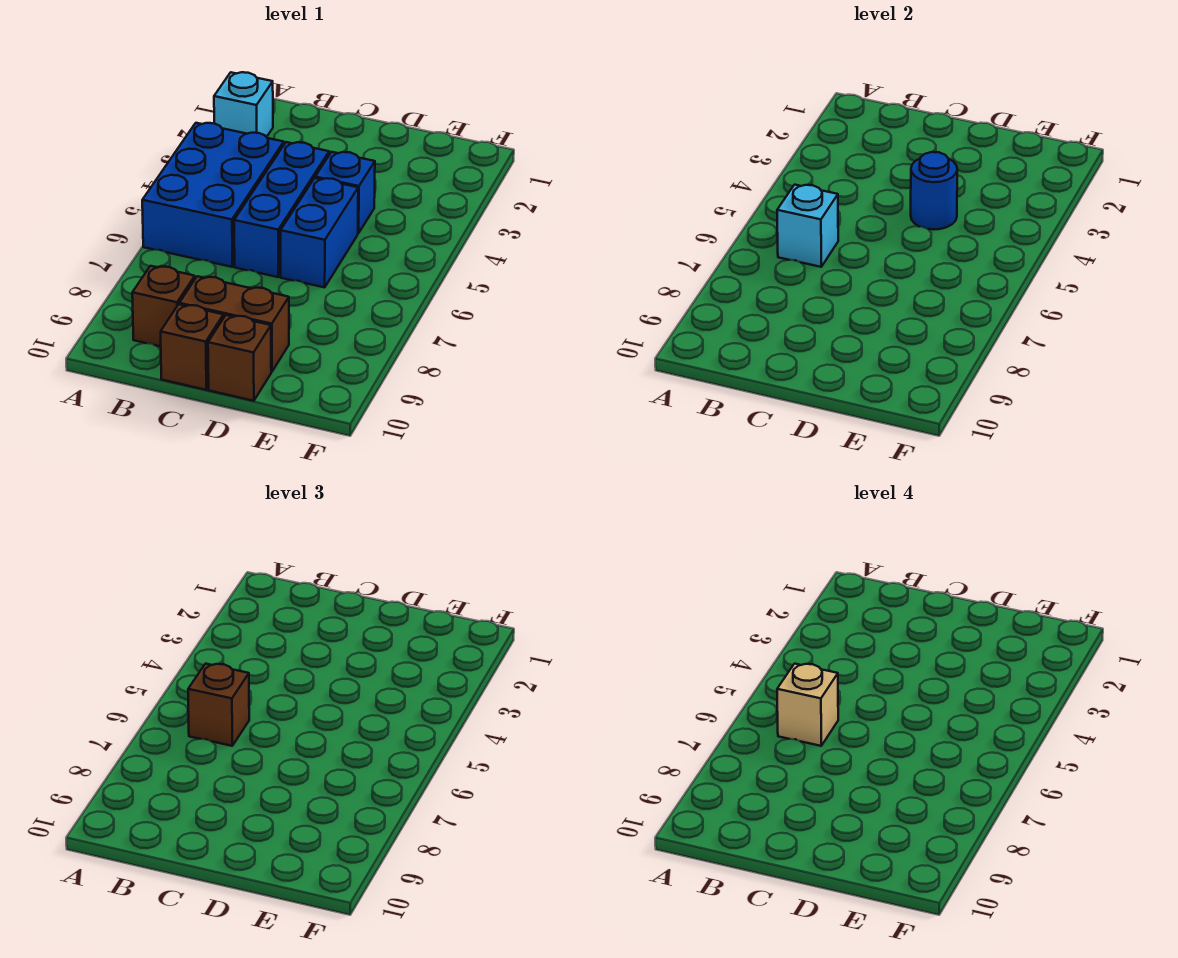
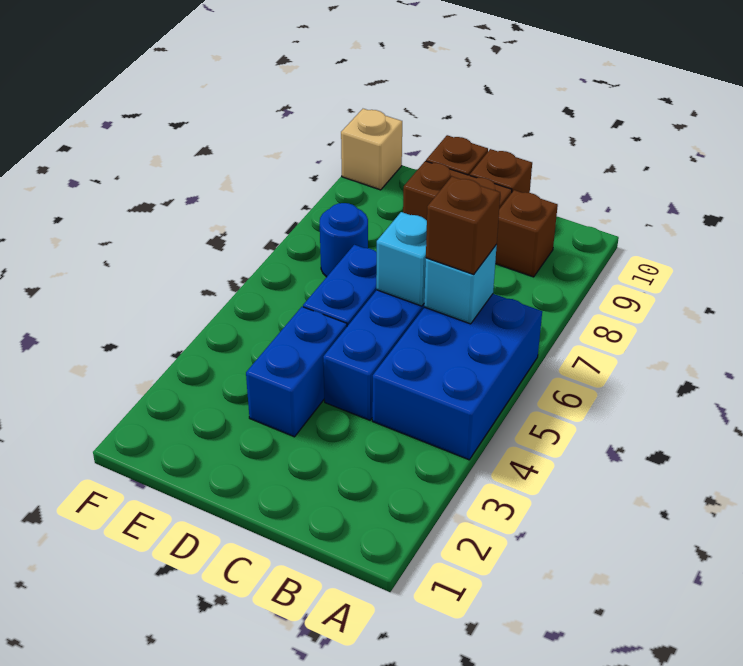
cyan brick A2 level 1 -> cyan brick C6 level 2
tan brick B6 level 4 -> tan brick F10 level 1
blue brick D4 level 1 -> blue brick D3:D4 level 1
blue round brick D4 level 2 -> blue round brick E7 level 1

